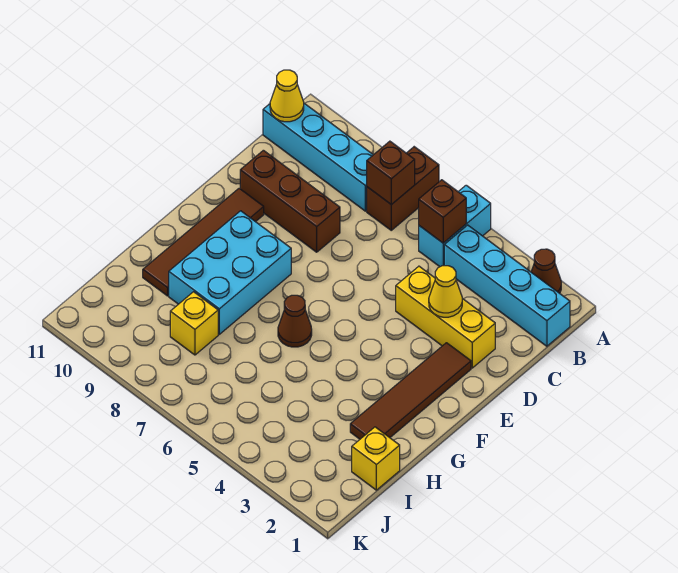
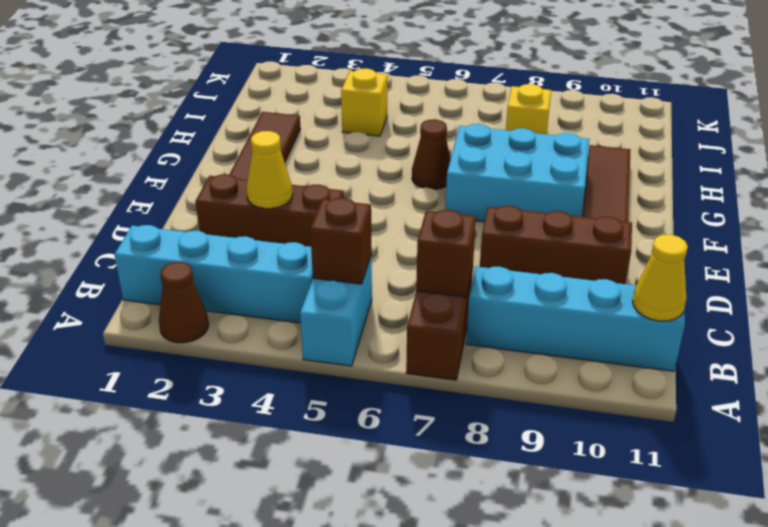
yellow brick D2:D4 level 1 -> brown brick D2:D4 level 1
cyan brick F8:H9 level 1 -> cyan brick F7:G9 level 1
yellow brick I1 level 1 -> yellow brick I4 level 1

